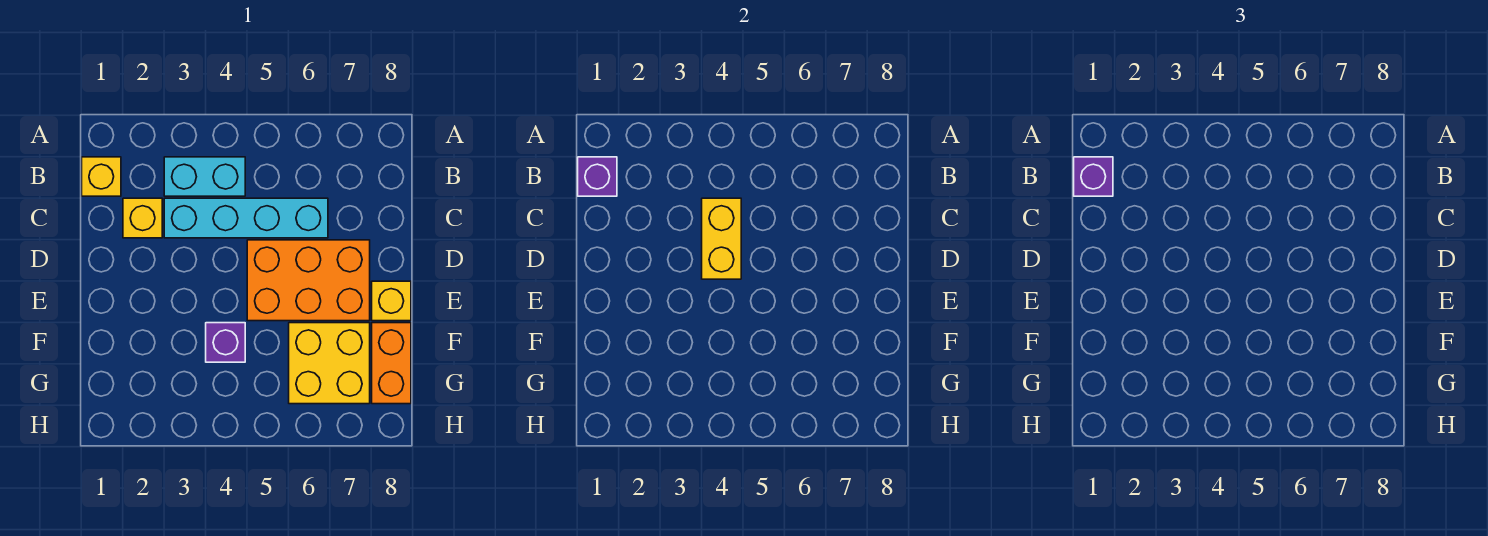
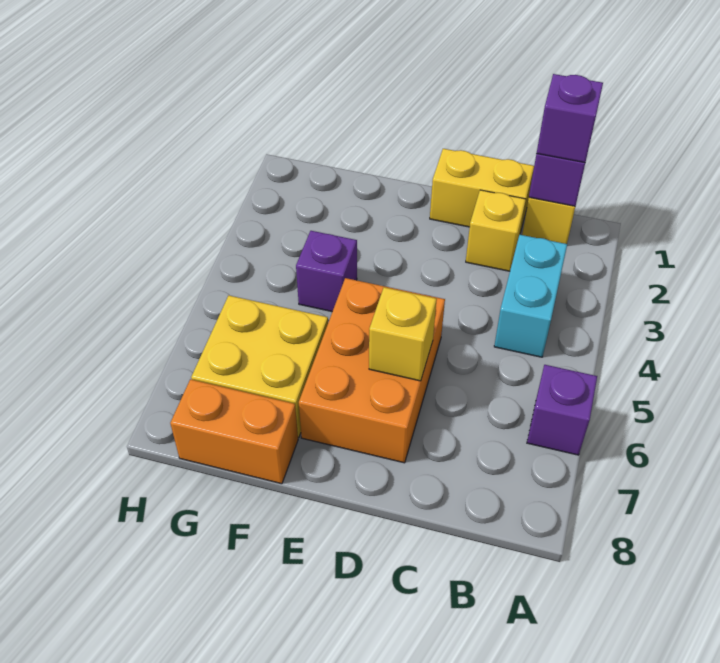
none -> purple brick A6 level 1
cyan brick C3:C6 level 1 -> none
yellow brick C4:D4 level 2 -> yellow brick C1:D1 level 1
yellow brick E8 level 1 -> yellow brick D6 level 2

